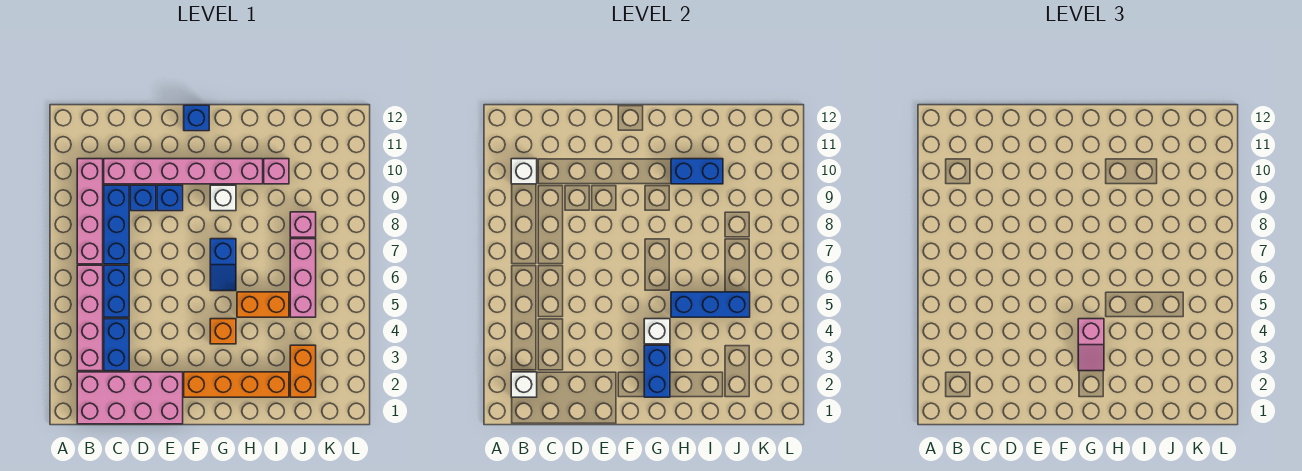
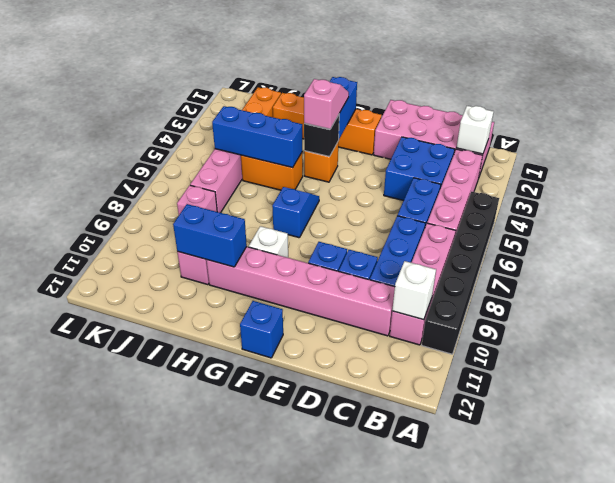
none -> black brick A5:A10 level 1
blue brick C3:C4 level 1 -> blue brick C3:D4 level 1
white brick G4 level 2 -> black brick G4 level 2

